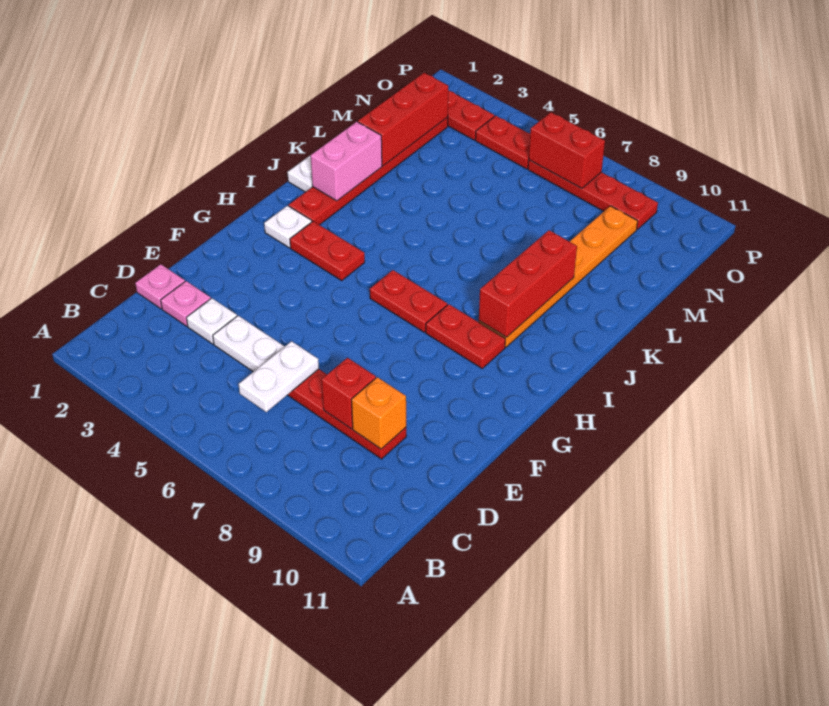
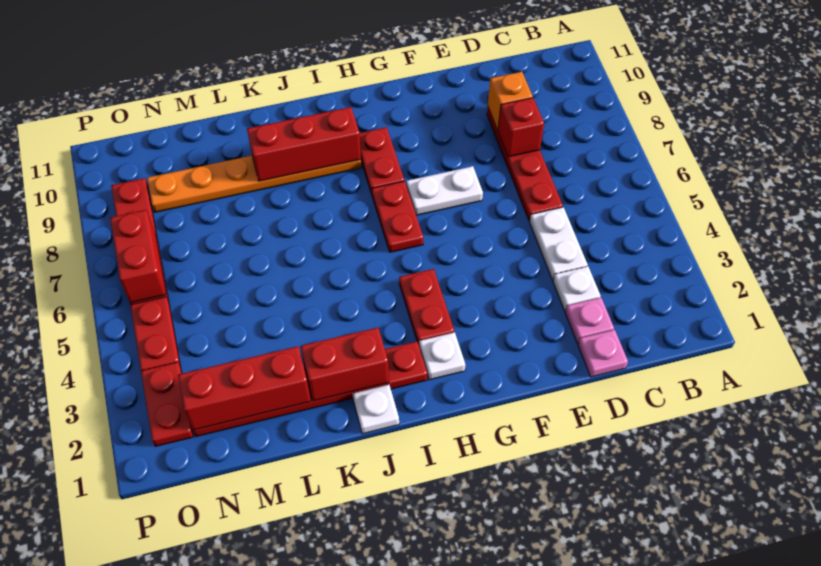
white plate C6:D6 level 2 -> white plate F7:G7 level 1
pink brick J2:K2 level 2 -> red brick J2:K2 level 2

